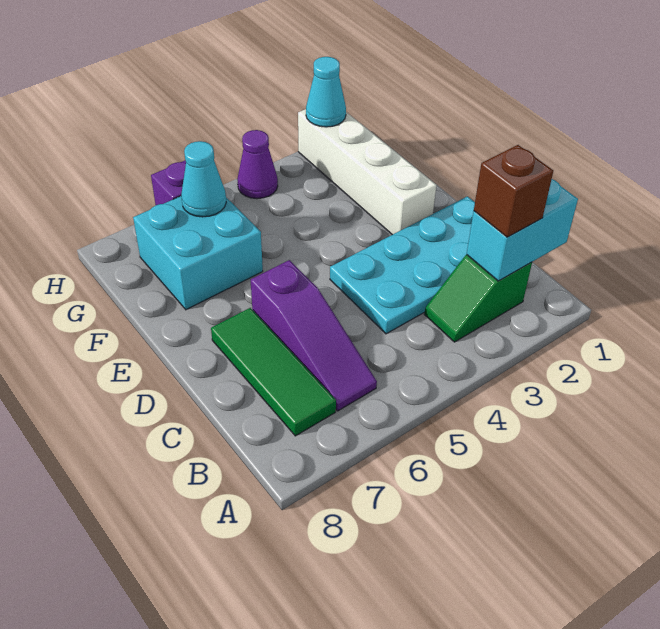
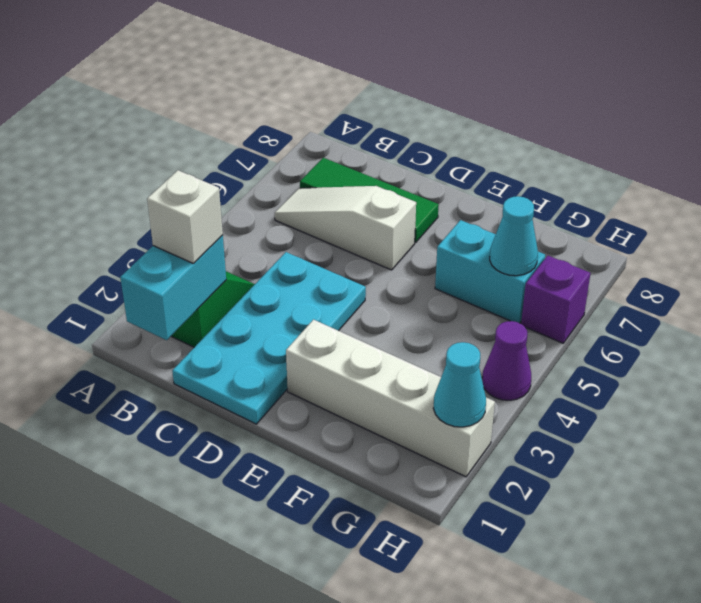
brown brick B2 level 3 -> white brick B2 level 3
purple slope B6:D6 level 1 top D -> white slope B6:D6 level 1 top D
cyan brick F6:G7 level 1 -> cyan brick F6:G6 level 1

